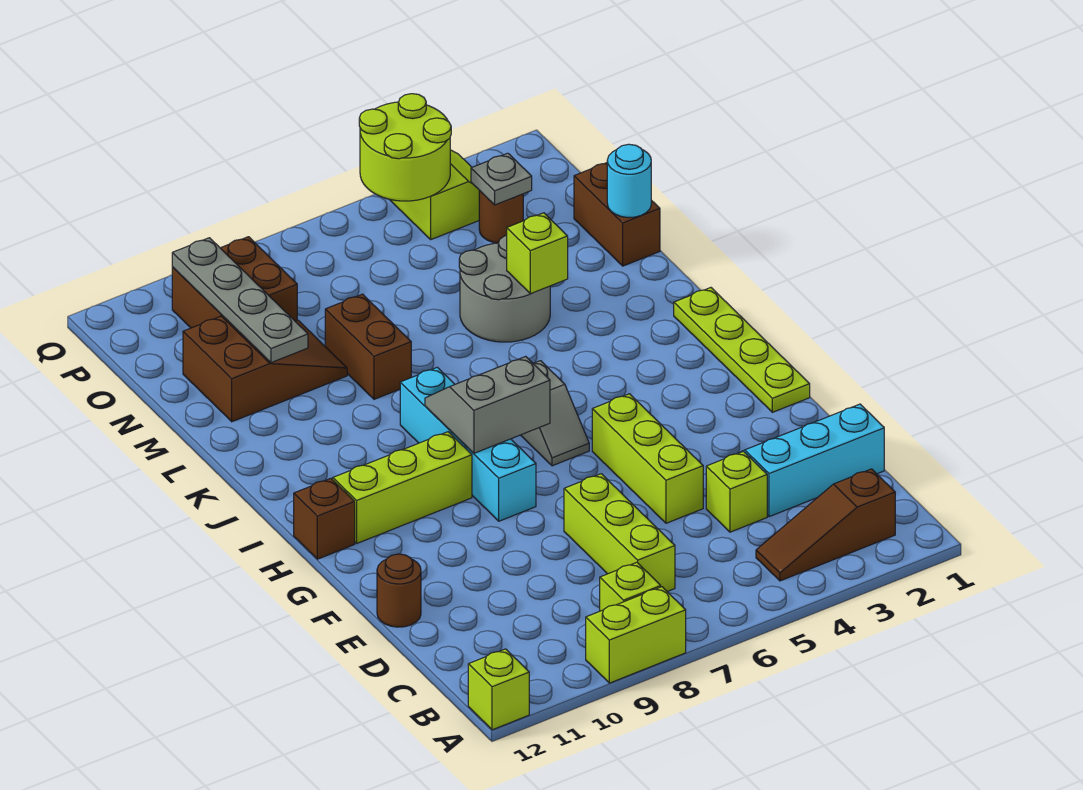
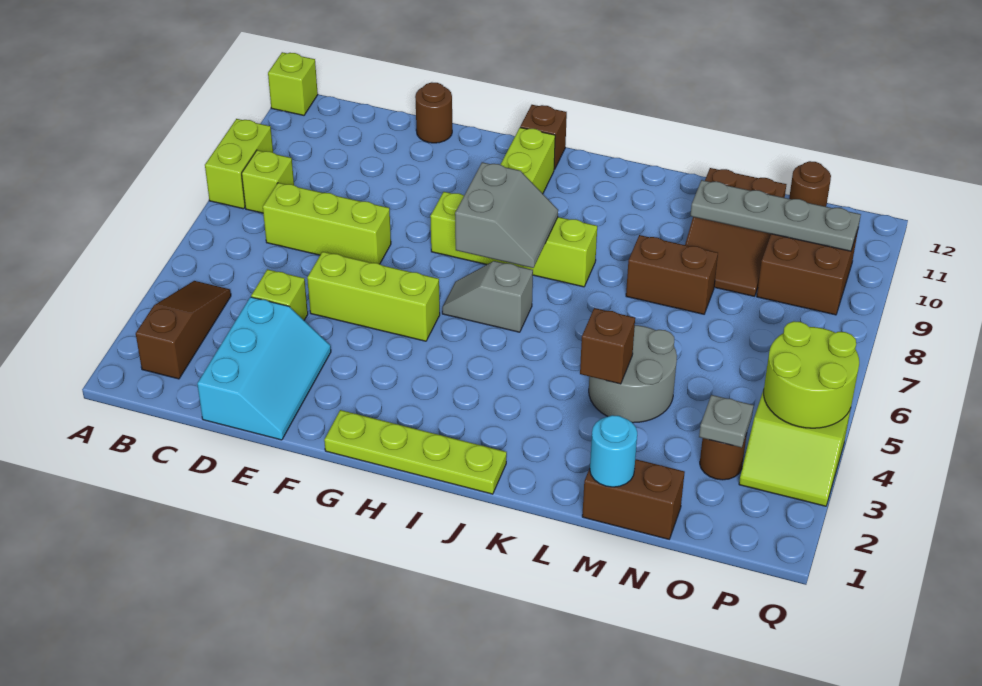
cyan brick G8:J8 level 1 -> lime brick G8:J8 level 1
lime brick L4 level 2 -> brown brick L4 level 2
none -> brown round brick O12 level 1

